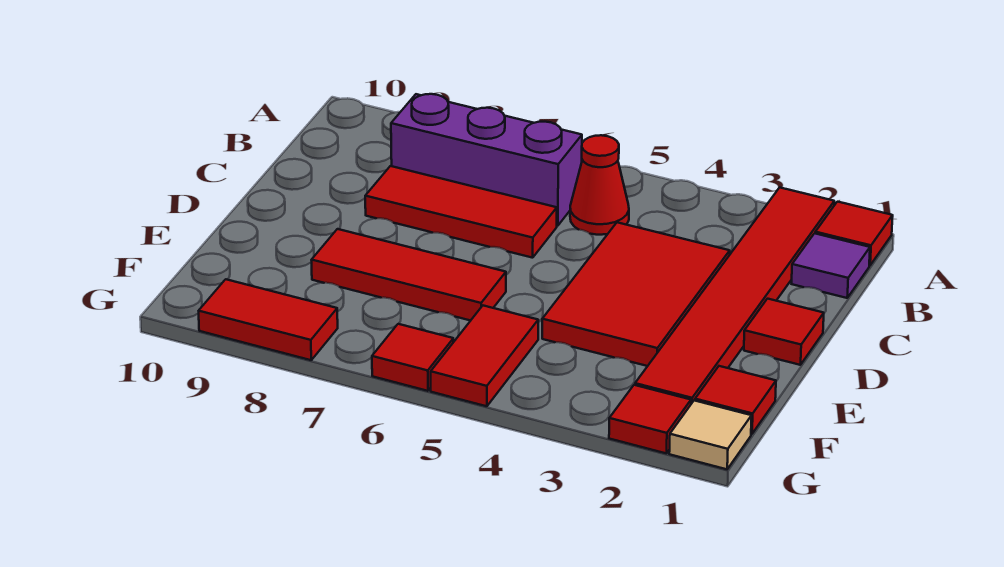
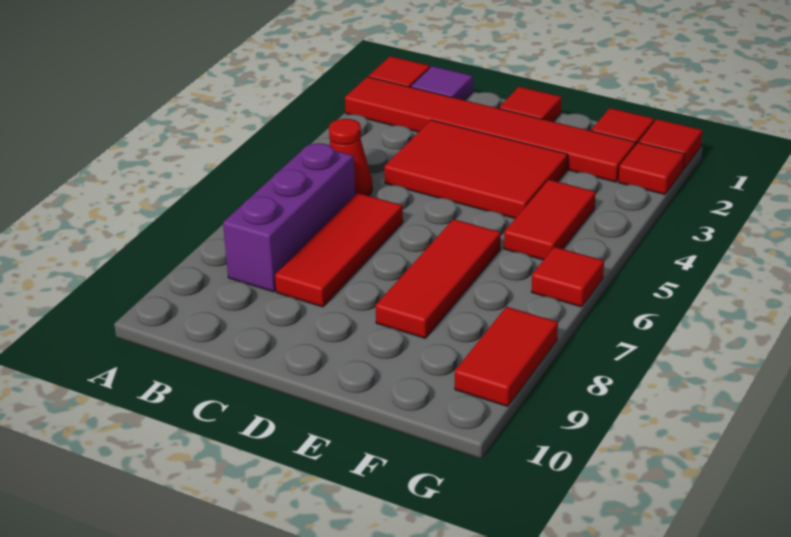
red tile F5:G5 level 1 -> red tile F4:F5 level 1
tan tile G1 level 1 -> red tile G1 level 1

